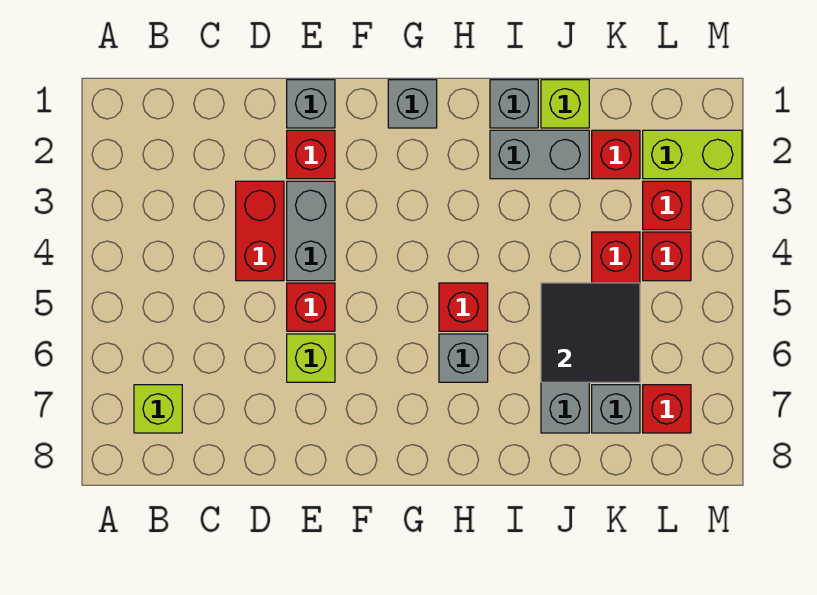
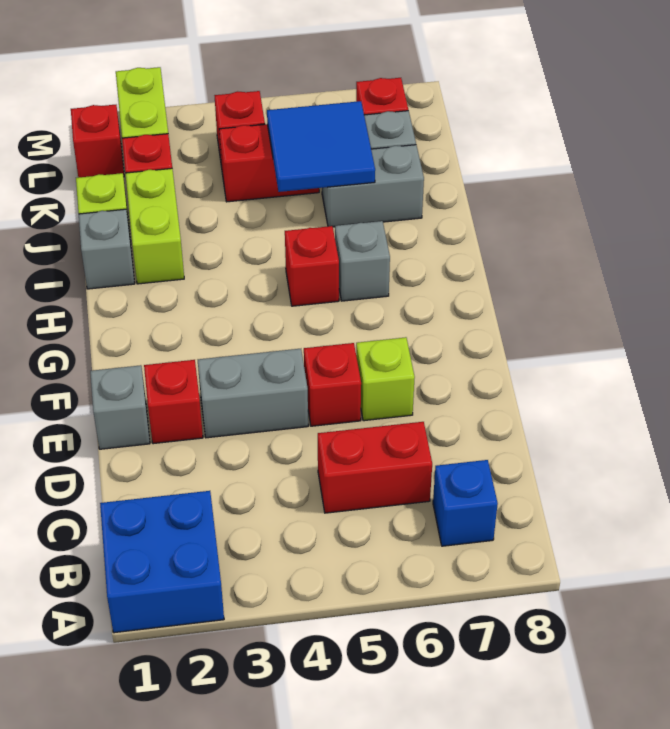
none -> blue brick A1:B2 level 1
lime brick B7 level 1 -> blue brick B7 level 1
red brick D3:D4 level 1 -> red brick C5:C6 level 1
grey brick G1 level 1 -> none
grey brick I2:J2 level 1 -> lime brick I2:J2 level 1
black tile J5:K6 level 2 -> blue tile J5:K6 level 2
red brick L3 level 1 -> red brick L1 level 1

